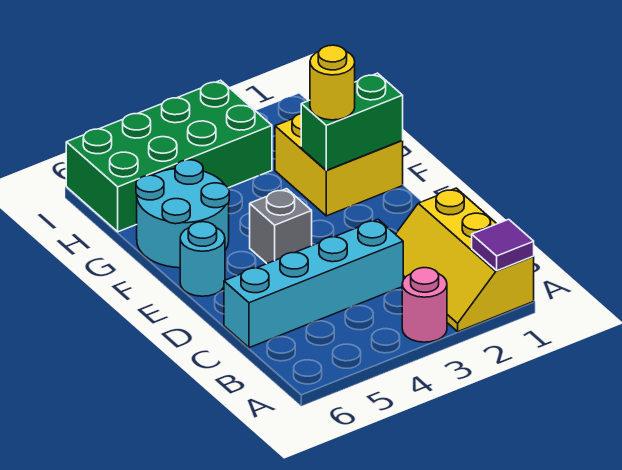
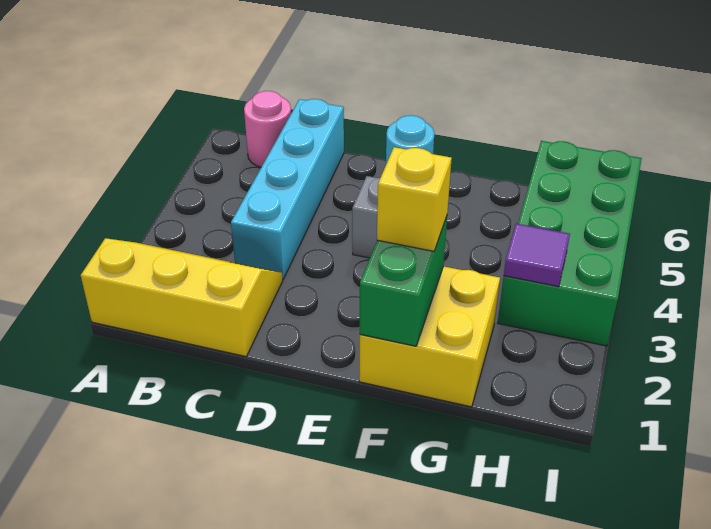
purple tile A1 level 2 -> purple tile H3 level 2
pink round brick A3 level 1 -> pink round brick B6 level 1
yellow round brick F2 level 3 -> yellow brick F2 level 3
cyan round brick F5:G6 level 1 -> none

